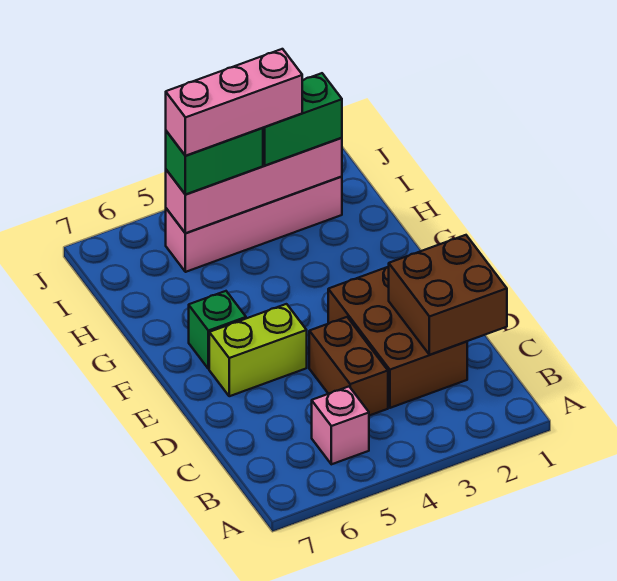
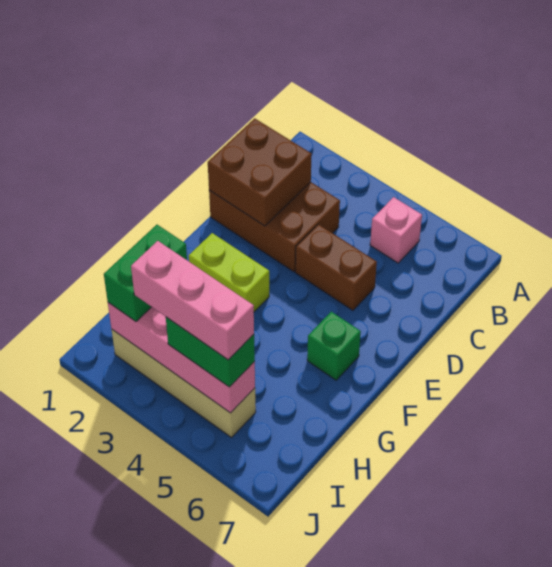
brown brick C2:E3 level 1 -> brown brick C1:D3 level 1
brown brick C4:D4 level 1 -> brown brick D4:D5 level 1
lime brick E5:E6 level 1 -> lime brick F2:F3 level 1
pink brick I2:I5 level 1 -> tan brick I2:I5 level 1
green brick I2:I3 level 3 -> green brick H2:I2 level 3

